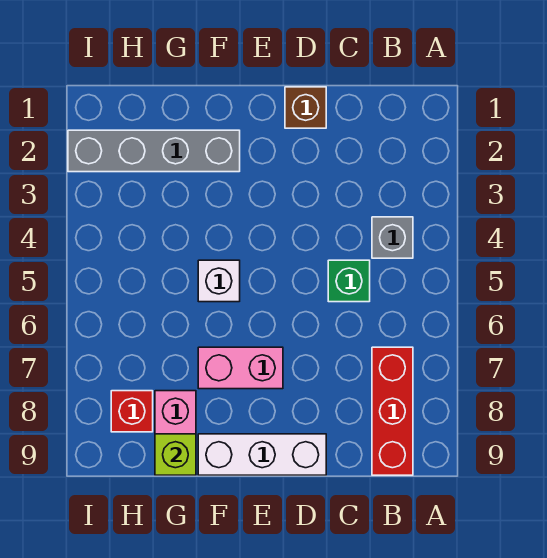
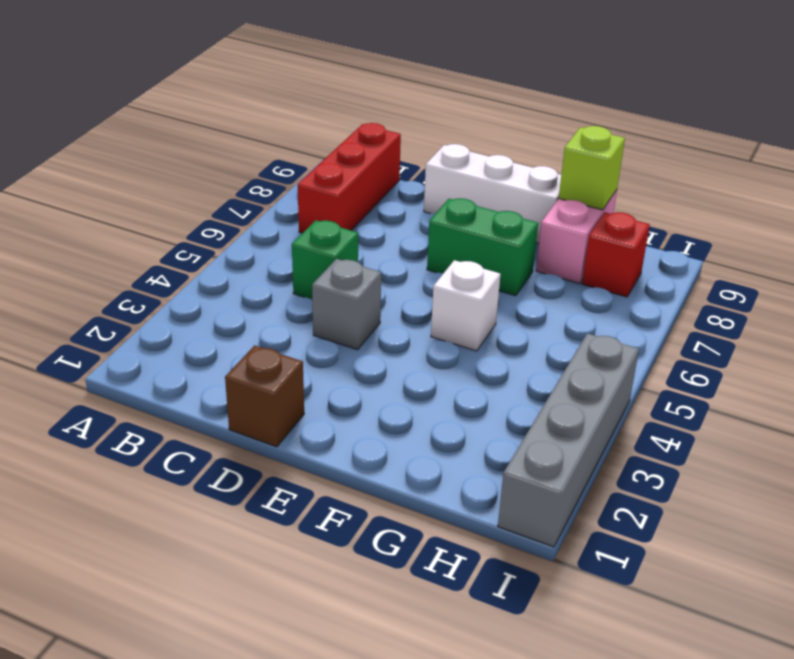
grey brick B4 level 1 -> grey brick D4 level 1
pink brick E7:F7 level 1 -> green brick E7:F7 level 1
grey brick F2:I2 level 1 -> grey brick I1:I4 level 1

